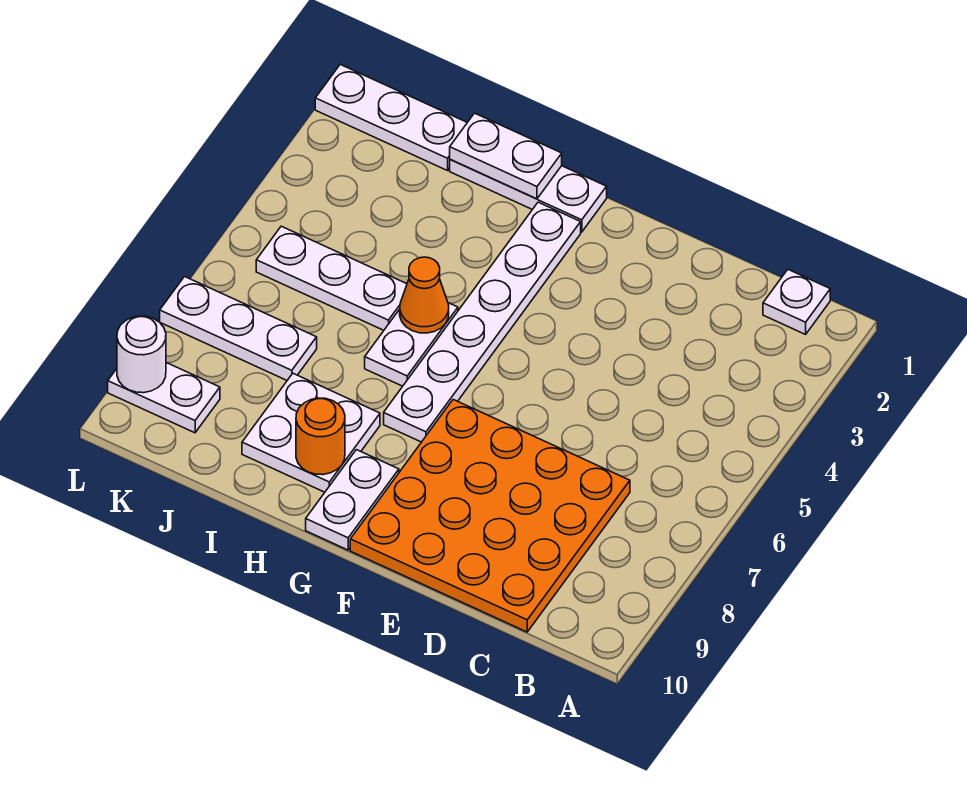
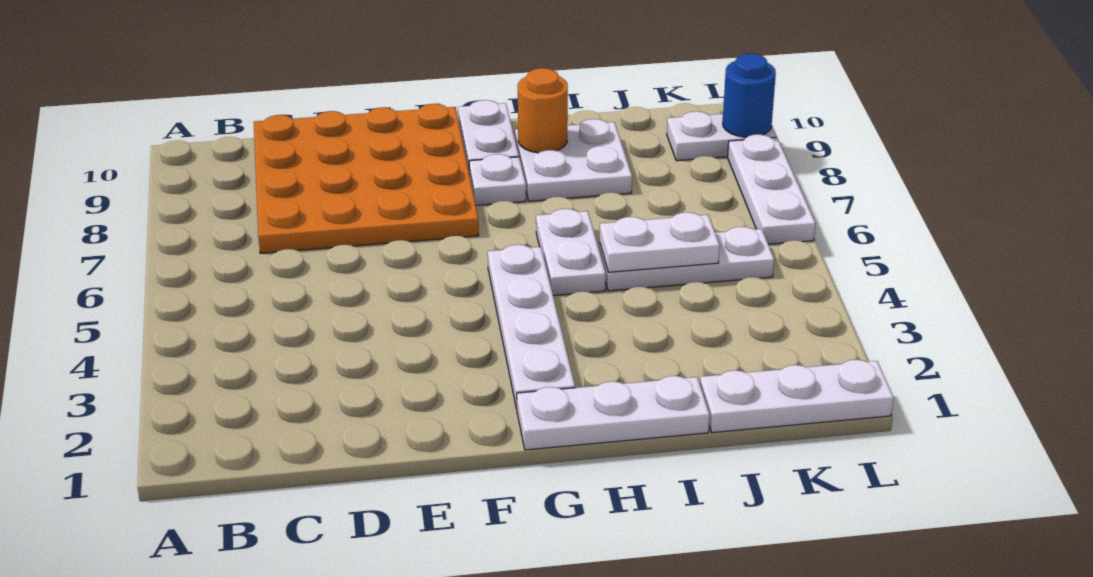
white plate B1 level 1 -> white plate G8 level 1
white plate G2:G7 level 1 -> white plate G2:G5 level 1
white plate H1:I1 level 2 -> white plate I5:J5 level 2
orange cone H5 level 2 -> none
white plate J7:L7 level 1 -> white plate L6:L8 level 1
white round brick L9 level 2 -> blue round brick L9 level 2

